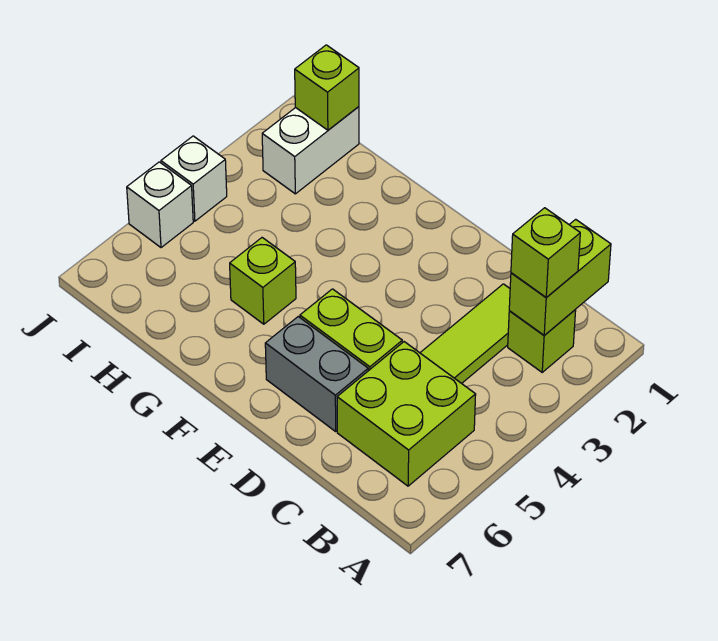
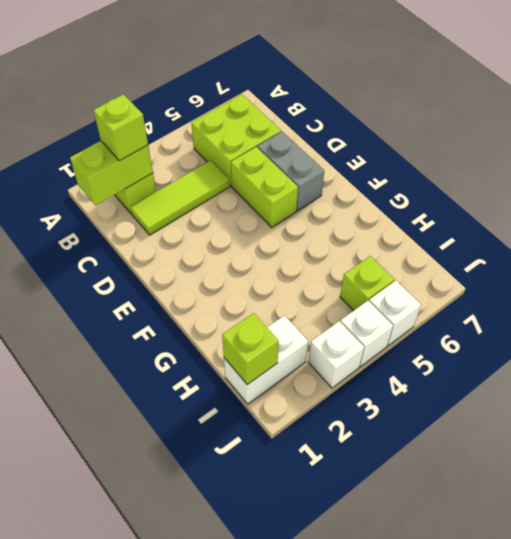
lime brick G5 level 1 -> lime brick I5 level 1
none -> white brick J3 level 1

